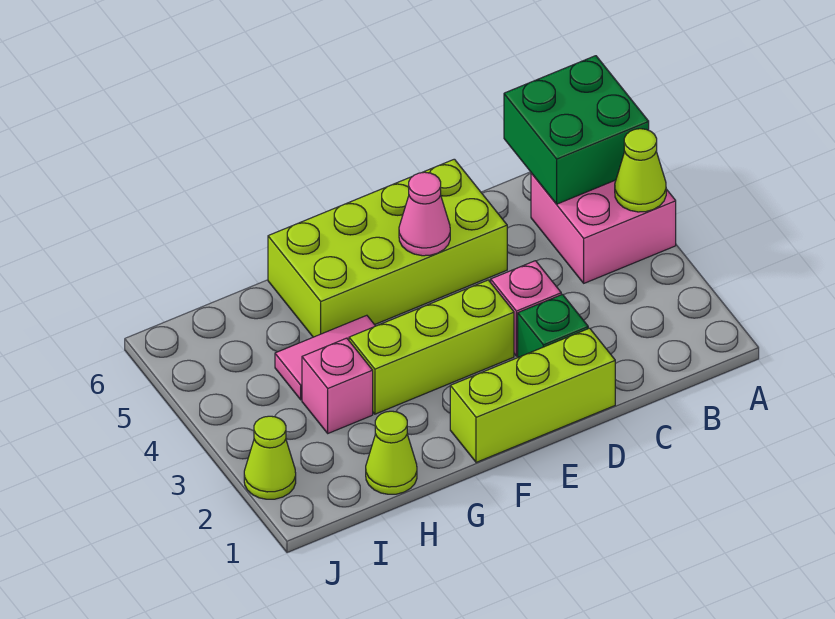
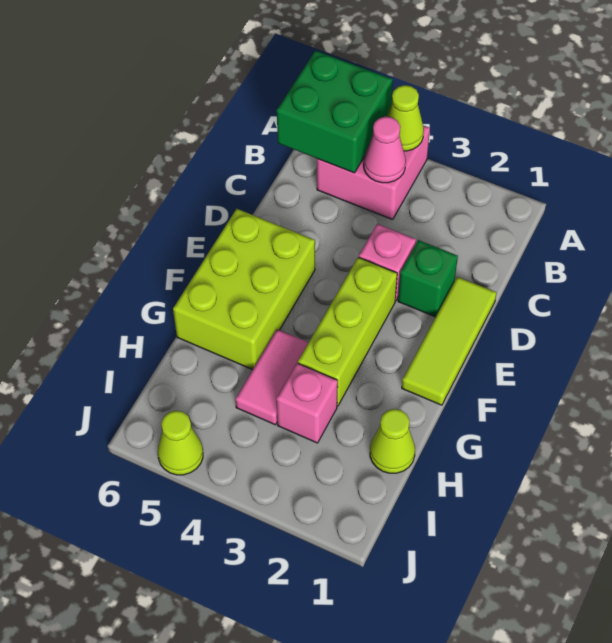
lime brick D1:F1 level 1 -> lime tile D1:F1 level 1
lime brick D5:G6 level 1 -> lime brick E5:G6 level 1
pink cone E5 level 2 -> pink cone B4 level 2
lime cone J2 level 1 -> lime cone J5 level 1

